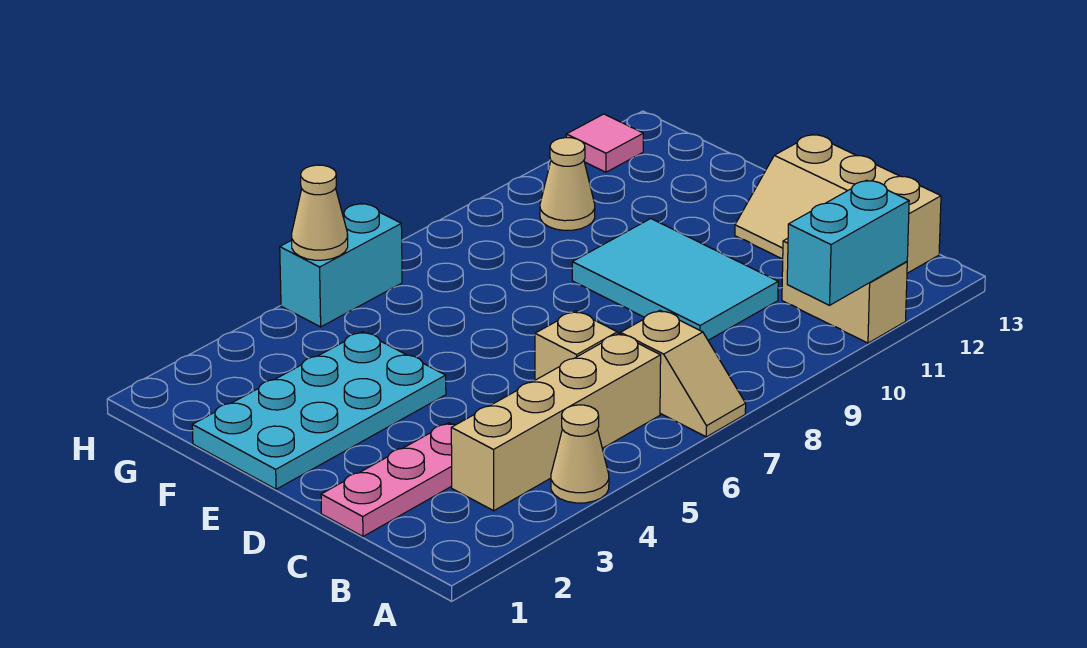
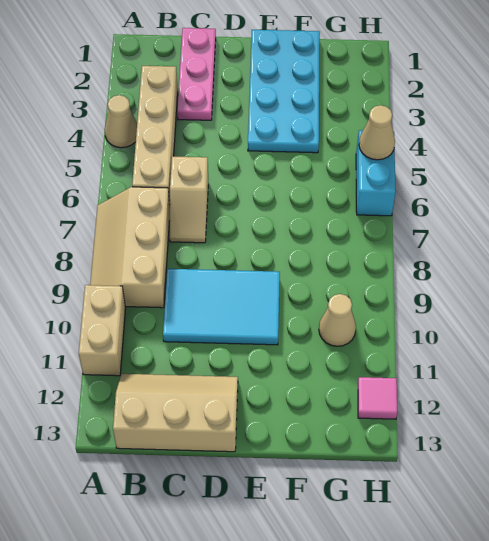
tan slope A7:B7 level 1 top B -> tan slope A7:B9 level 1 top B
cyan brick A10:A11 level 2 -> none
tan brick A11:B11 level 1 -> tan brick A10:A11 level 1

